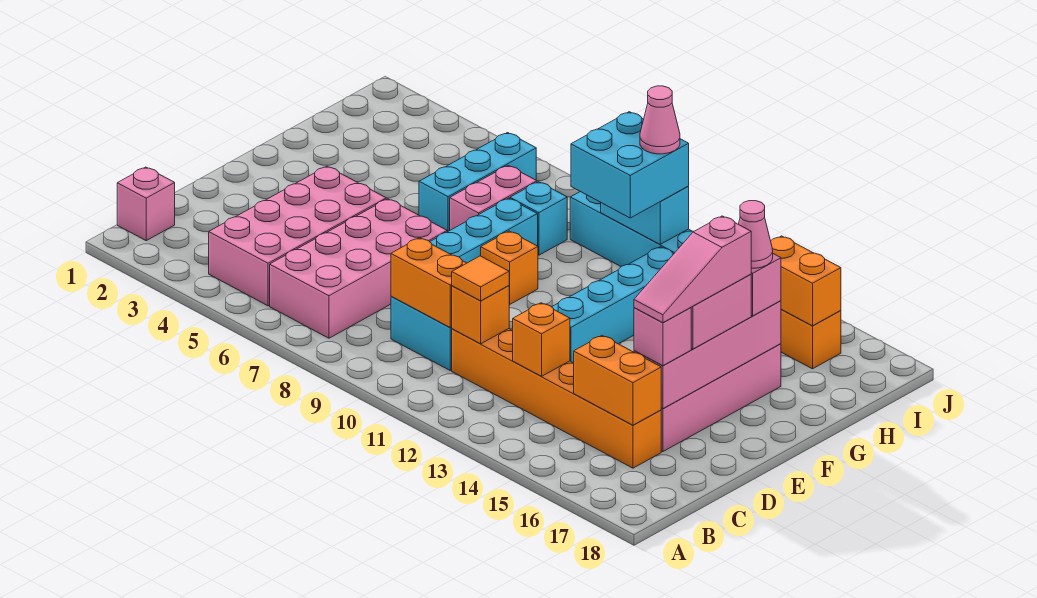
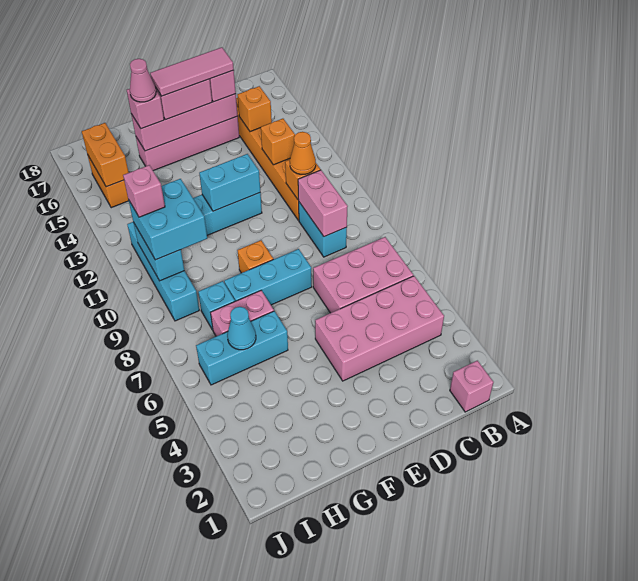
pink brick B6:E7 level 1 -> pink brick B6:D7 level 1
orange brick C9:C10 level 2 -> pink brick C9:C10 level 2
orange tile C11 level 3 -> orange cone C11 level 3
orange brick C15:C16 level 2 -> orange brick C15 level 2
pink slope D16:F16 level 4 top F -> pink tile D16:F16 level 4
none -> cyan brick E12:F12 level 2
none -> cyan cone H6 level 2
pink cone I11 level 4 -> pink brick I11 level 4

